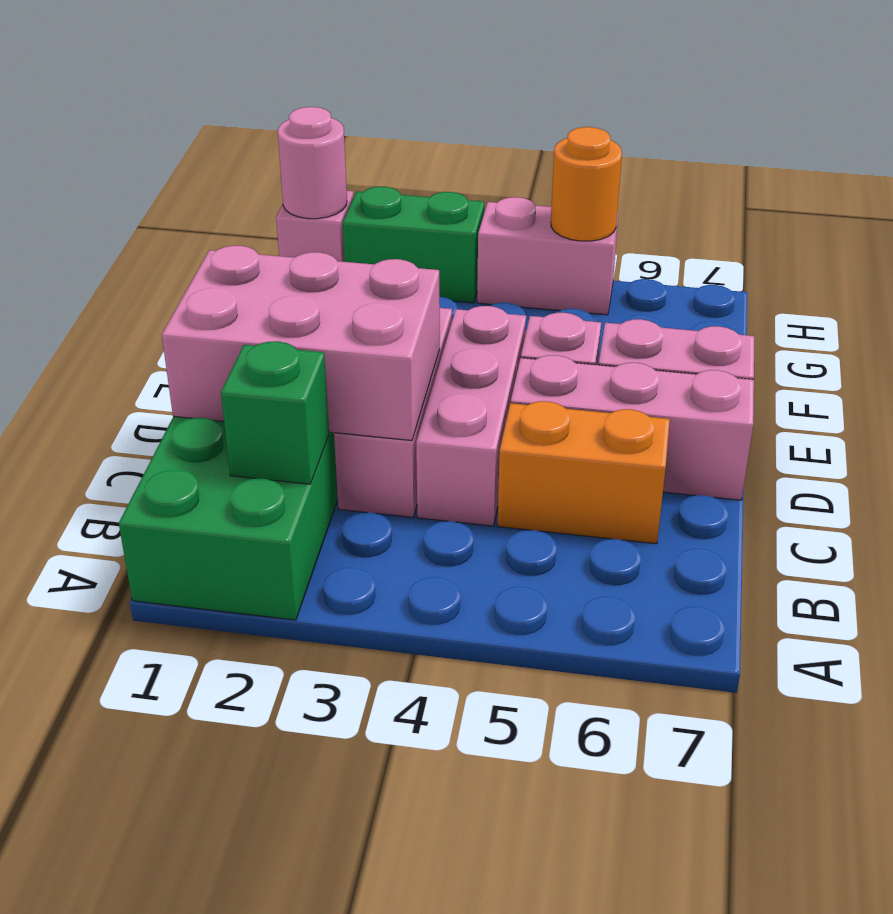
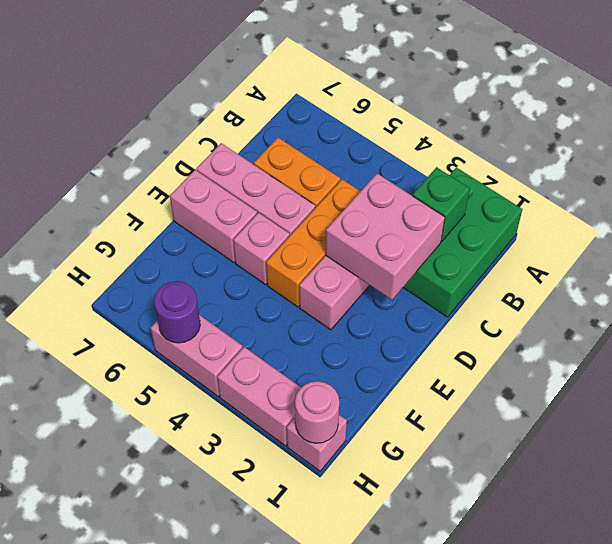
pink brick C1:D3 level 2 -> pink brick C2:D3 level 2
pink brick C4:E4 level 1 -> orange brick C4:E4 level 1
green brick H2:H3 level 1 -> pink brick H2:H3 level 1
orange round brick H5 level 2 -> purple round brick H5 level 2

